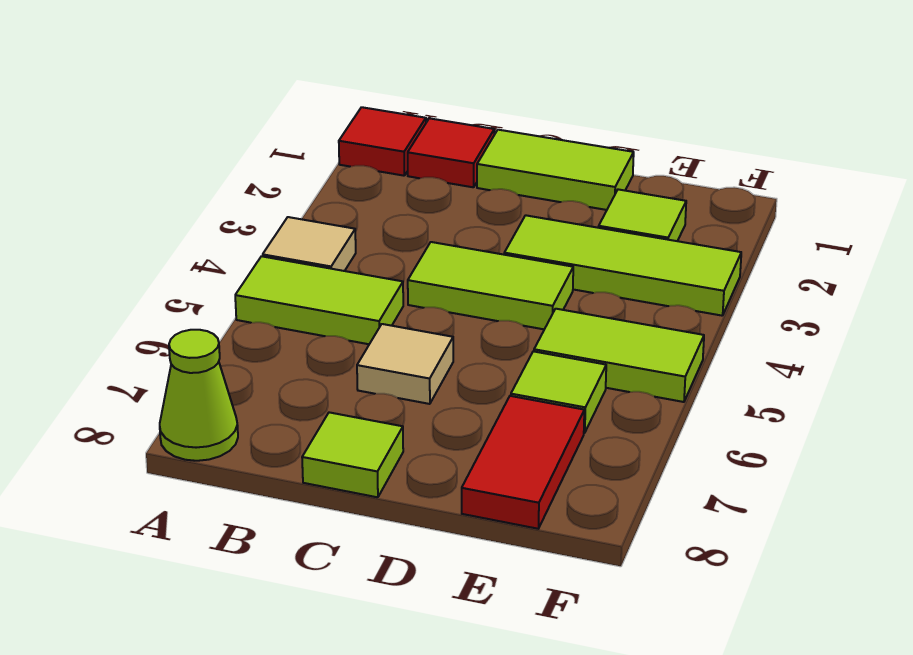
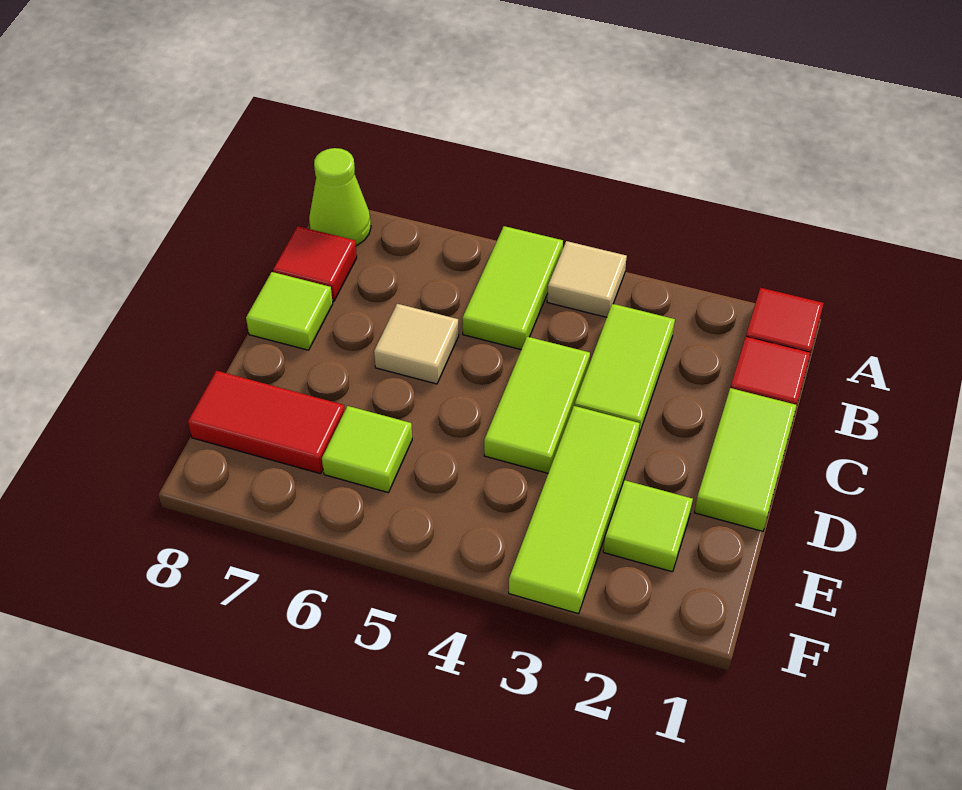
none -> red tile B8 level 1
lime tile E5:F5 level 1 -> lime tile B3:C3 level 1

